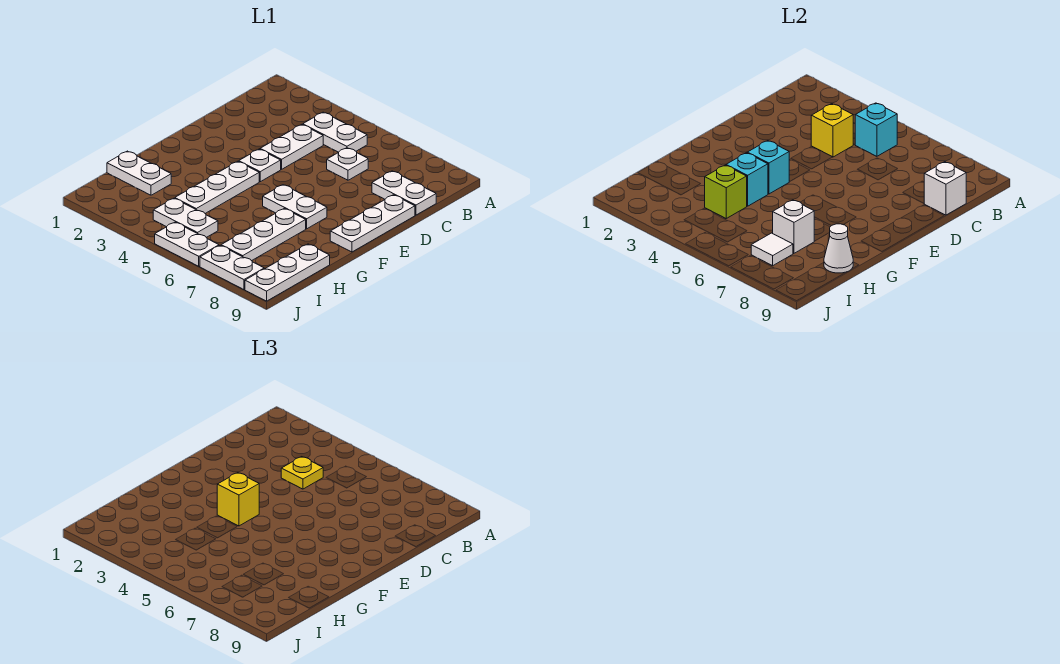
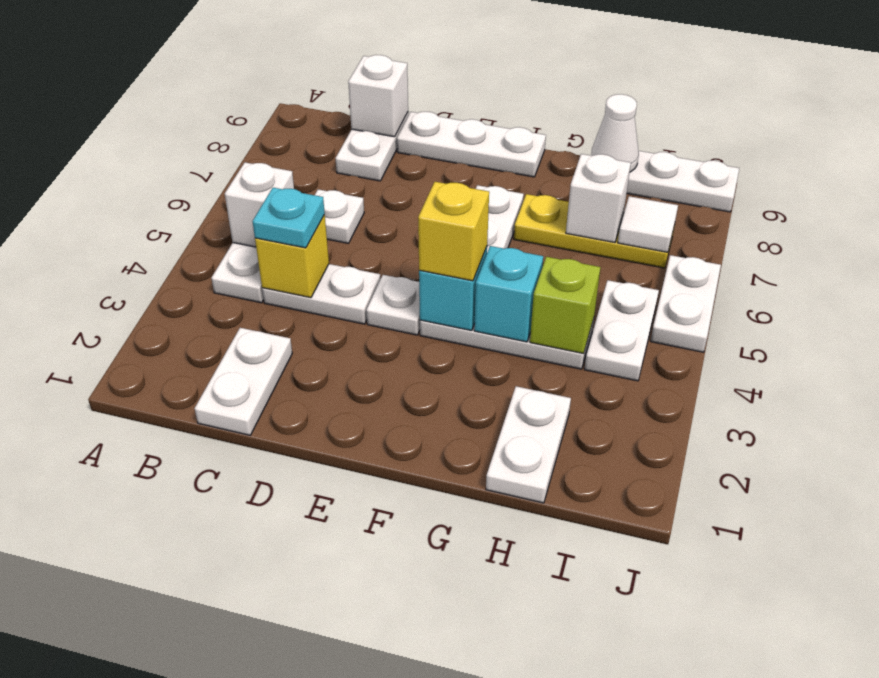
cyan brick B5 level 2 -> white brick B5 level 2
yellow plate C4 level 3 -> cyan plate C4 level 3
white plate G7:I7 level 1 -> yellow plate G7:I7 level 1
white plate J7:J8 level 1 -> white plate C1:C2 level 1

